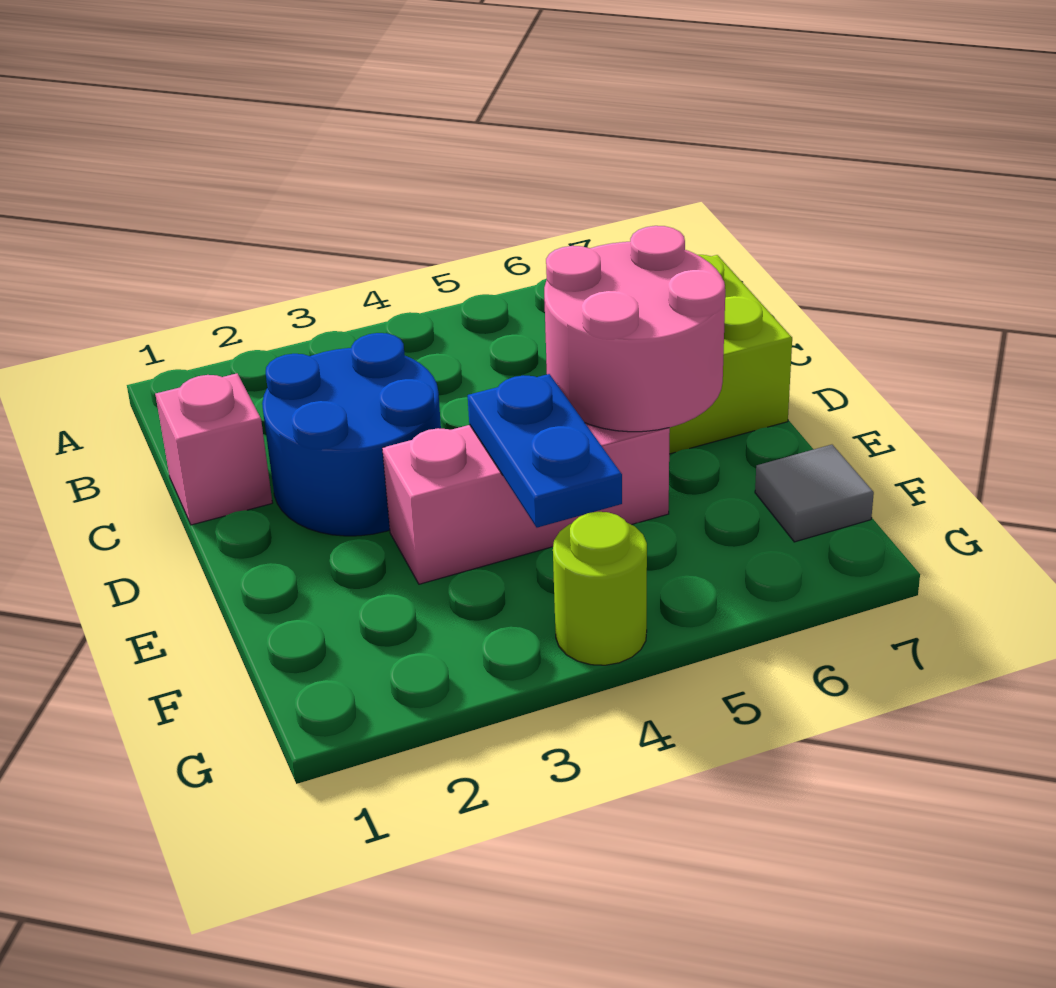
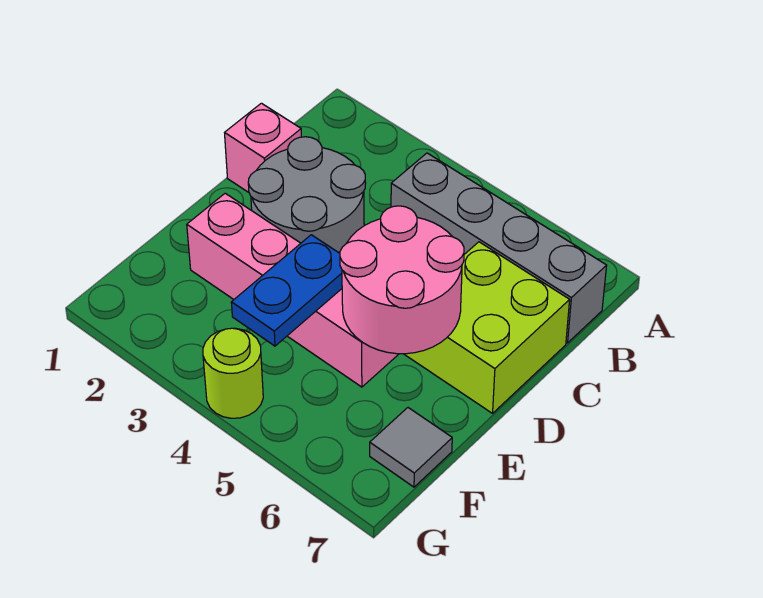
none -> grey brick B4:B7 level 1
blue round brick C2:D3 level 1 -> grey round brick C2:D3 level 1
pink brick E3:E5 level 1 -> pink brick E2:E5 level 1

